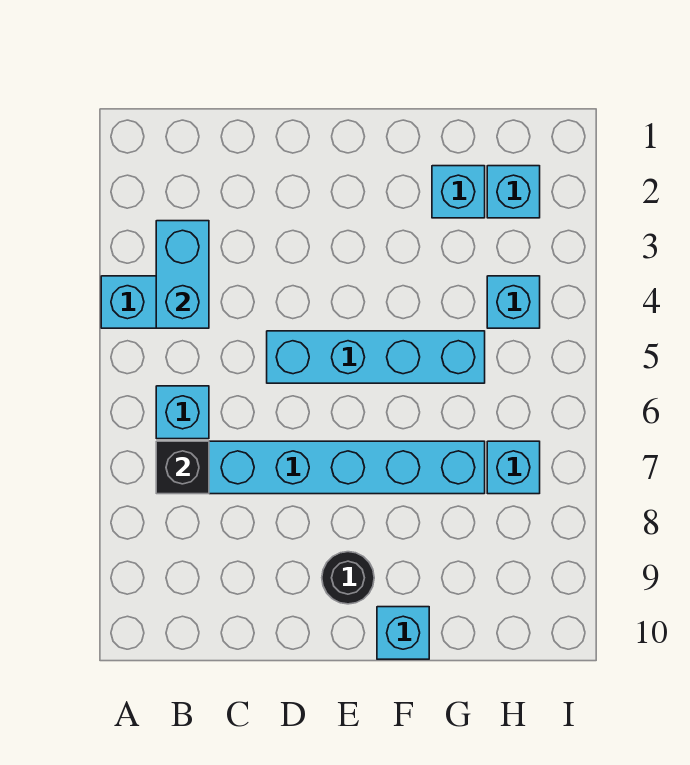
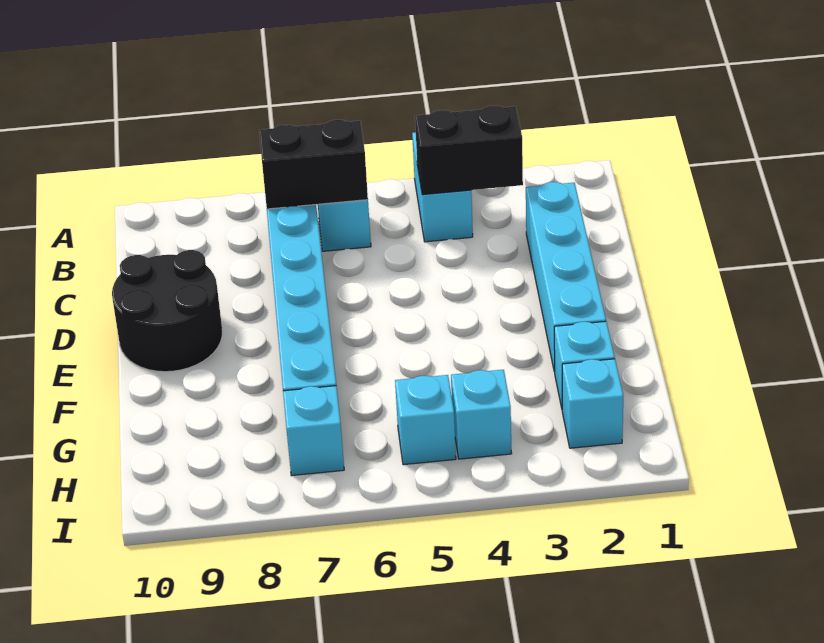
cyan brick B3:B4 level 2 -> black brick B3:B4 level 2
black brick B7 level 2 -> black brick B6:B7 level 2
cyan brick D5:G5 level 1 -> cyan brick C2:F2 level 1
black round brick E9 level 1 -> black round brick D9:E10 level 1
cyan brick F10 level 1 -> cyan brick H5 level 1

